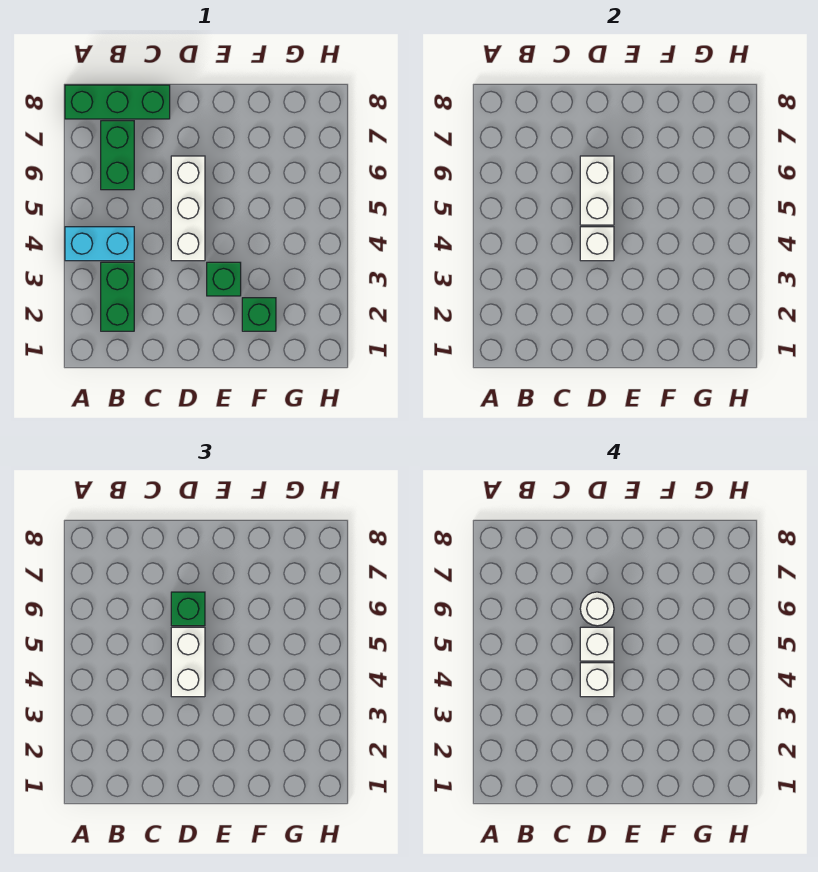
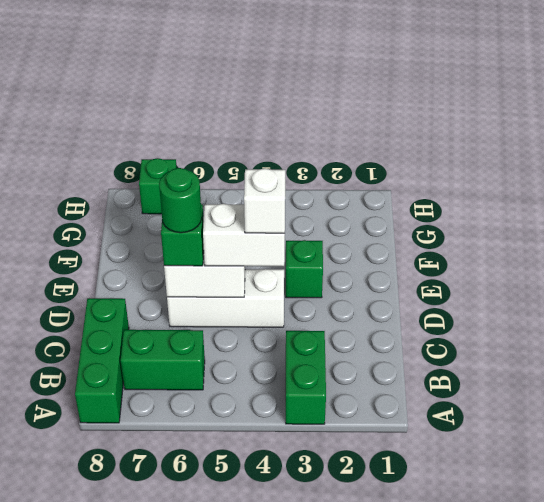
cyan brick A4:B4 level 1 -> none
green brick B2:B3 level 1 -> green brick A3:B3 level 1
white brick D4 level 2 -> none
white brick D5 level 4 -> none
white round brick D6 level 4 -> green round brick D6 level 4
green brick F2 level 1 -> green brick H7 level 1

